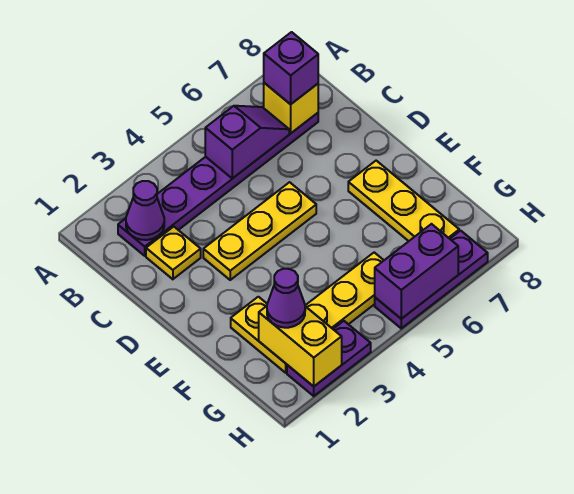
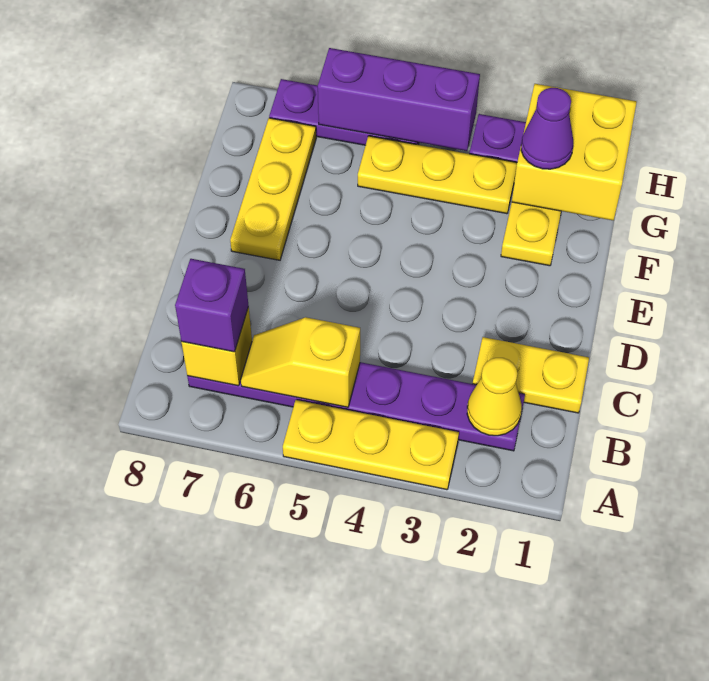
purple cone B2 level 2 -> yellow cone B2 level 2
purple slope B5:B6 level 2 top 5 -> yellow slope B5:B6 level 2 top 5
yellow plate C2 level 1 -> yellow plate C1:C2 level 1
yellow plate D3:D5 level 1 -> yellow plate A3:A5 level 1
yellow brick G2:H2 level 2 -> yellow brick G1:H2 level 2
purple brick H5:H6 level 2 -> purple brick H4:H6 level 2

